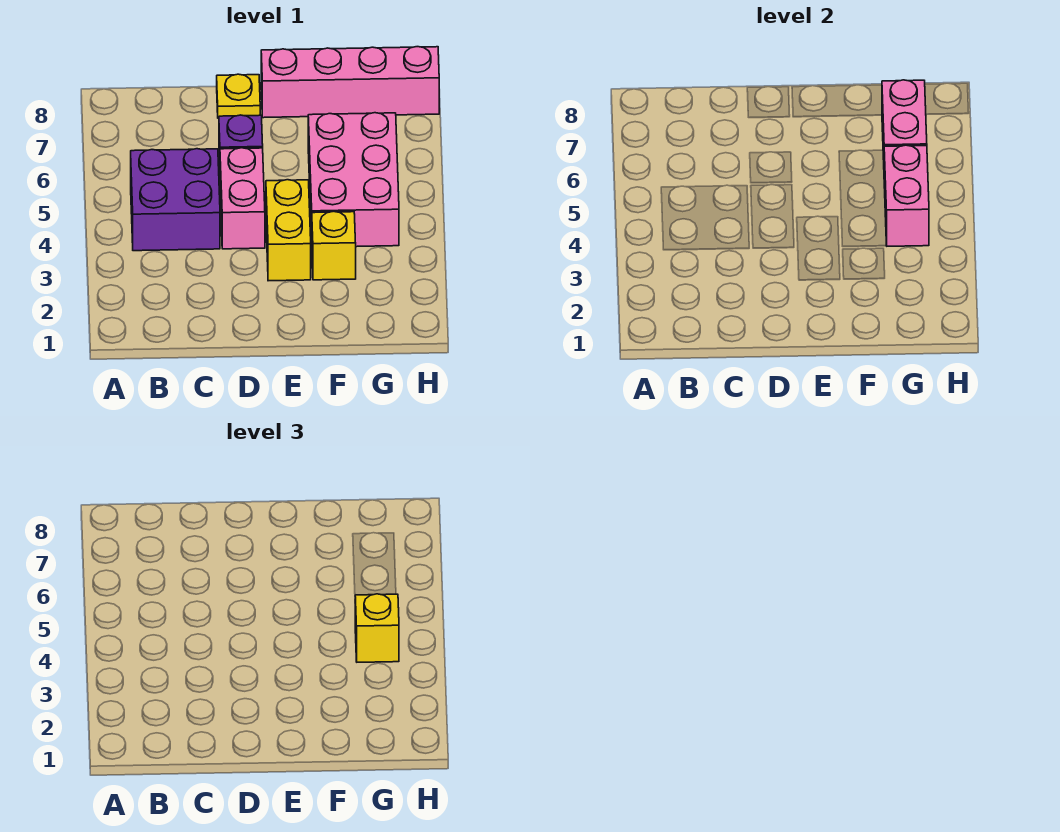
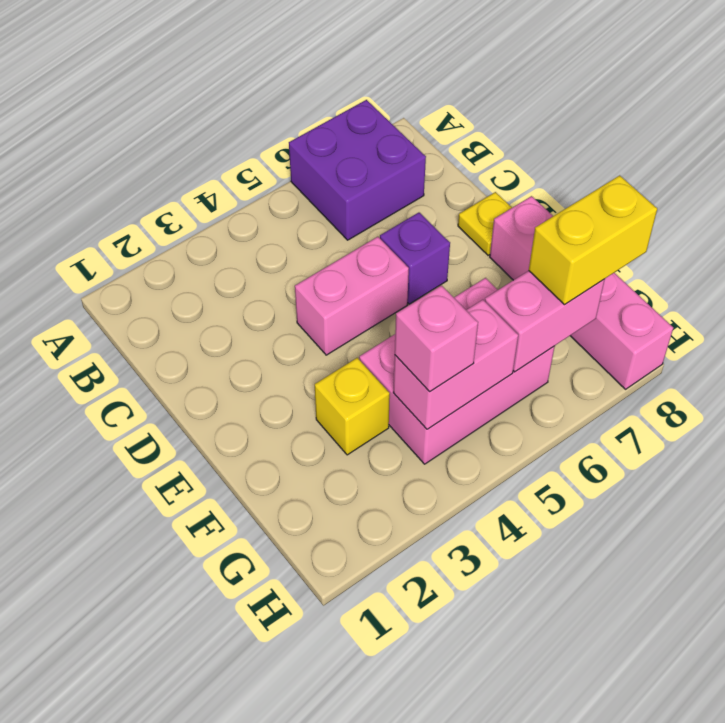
purple brick B4:C5 level 1 -> purple brick A6:B7 level 1
yellow brick E3:E4 level 1 -> yellow brick G7:G8 level 3
yellow brick G4 level 3 -> pink brick G4 level 3

